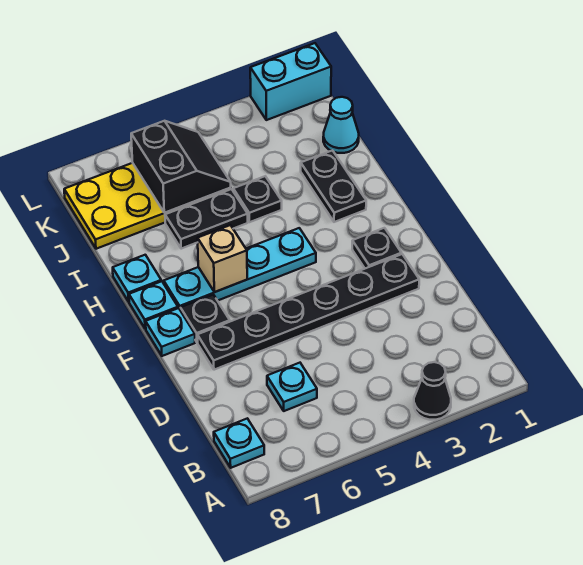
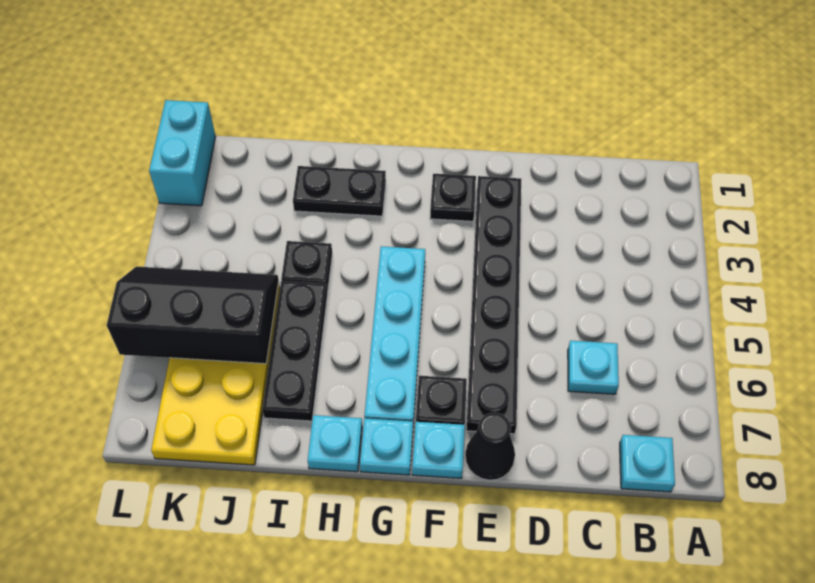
black cone A3 level 1 -> black cone E8 level 1
tan brick G6 level 2 -> none
black plate I5:I6 level 1 -> black plate I5:I7 level 1
cyan cone J1 level 1 -> none
black slope J5:K6 level 2 top 6 -> black slope J5:L6 level 2 top 6

